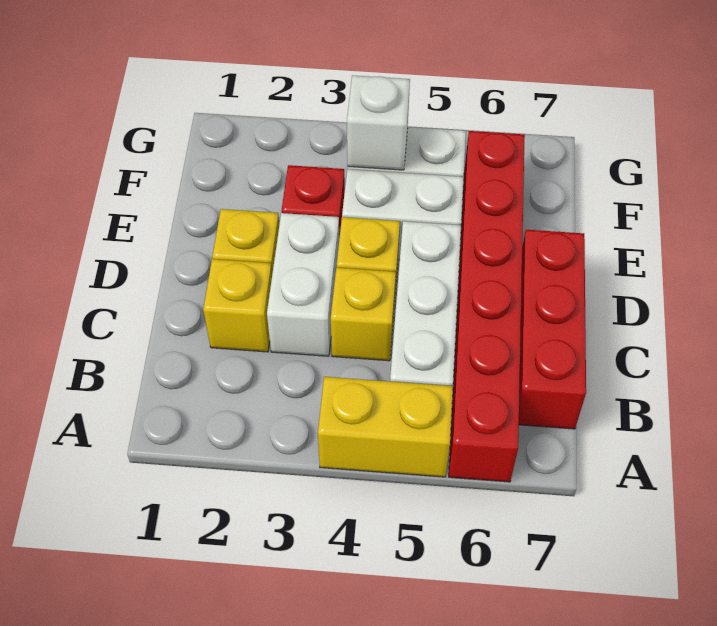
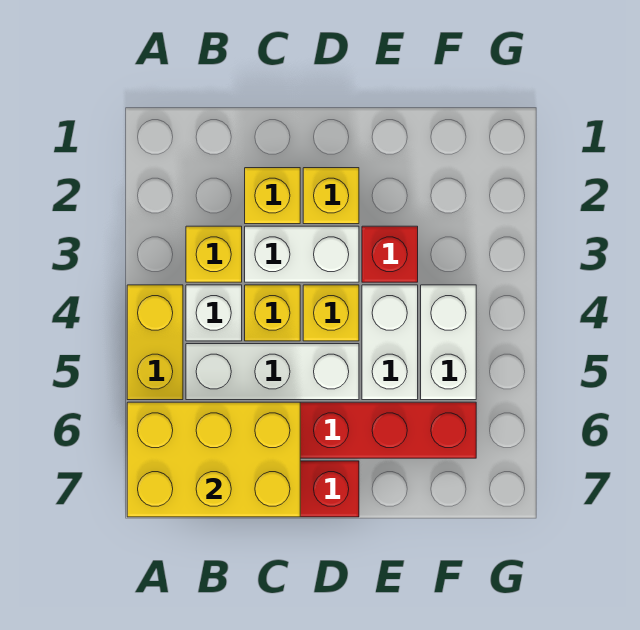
none -> yellow brick A6:C7 level 2
none -> yellow brick B3 level 1
white brick F4 level 2 -> white brick B4 level 1

